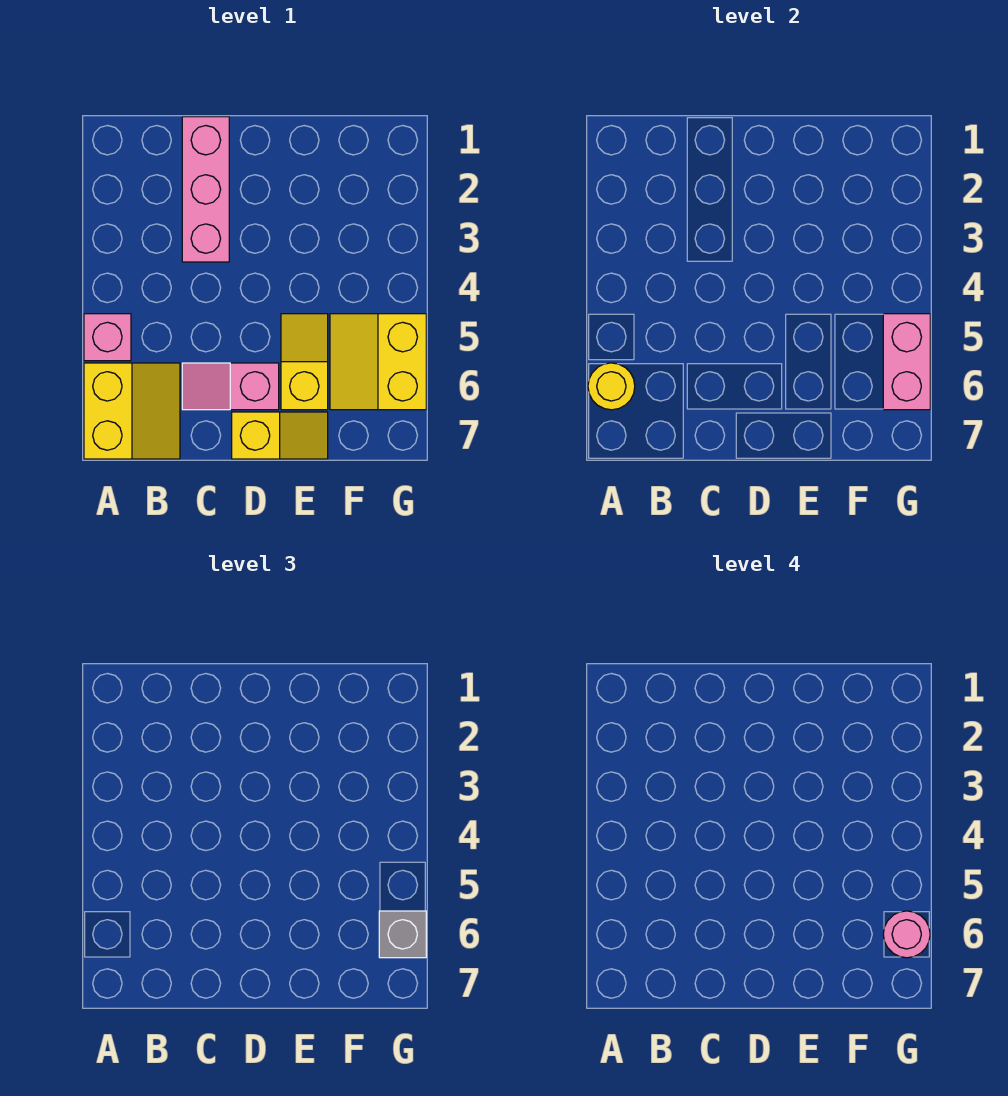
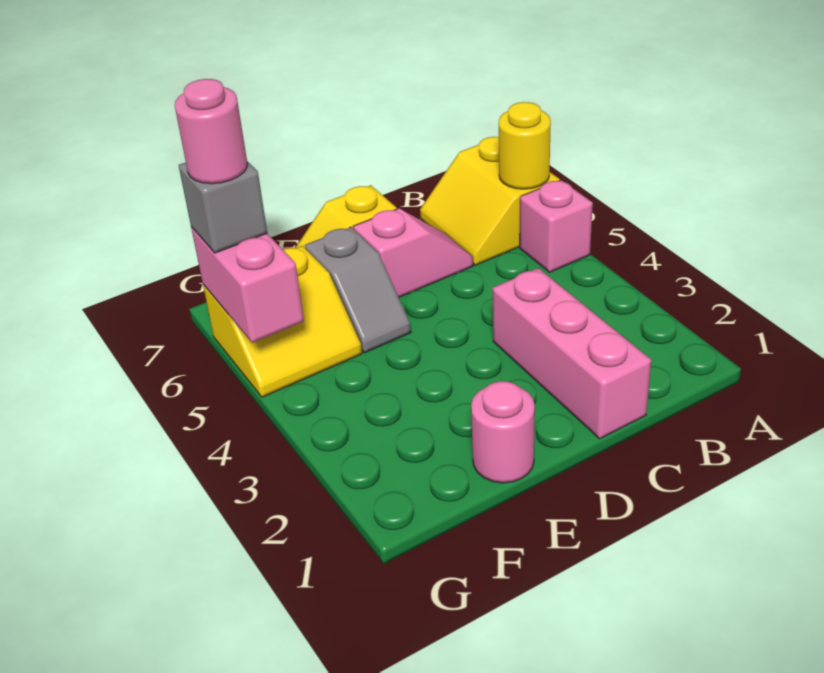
none -> pink round brick E1 level 1
yellow slope E5:E6 level 1 top 6 -> grey slope E5:E6 level 1 top 6
yellow slope F5:G6 level 1 top G -> yellow slope F5:G6 level 1 top 6

